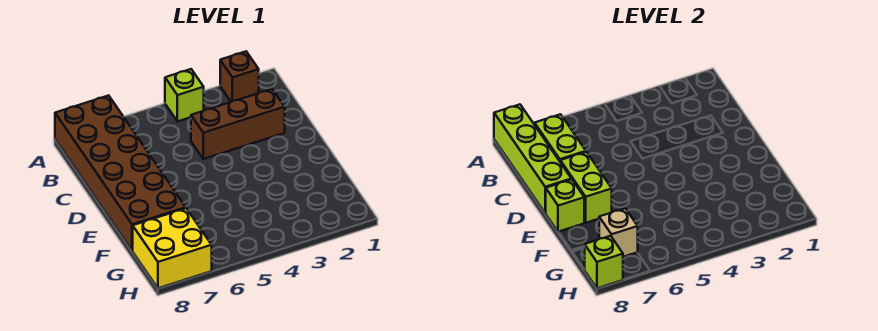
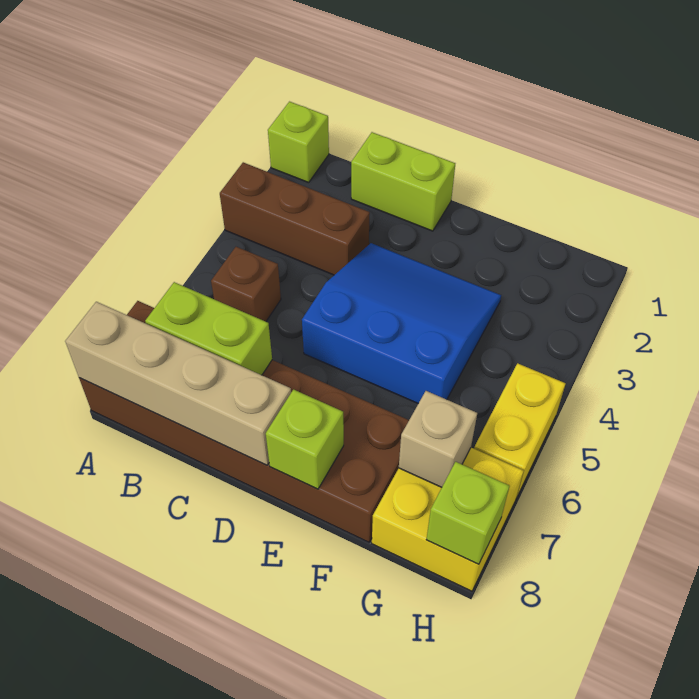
brown brick A2 level 1 -> brown brick B5 level 1
lime brick A4 level 1 -> lime brick A1 level 1
lime brick A8:D8 level 2 -> tan brick A8:D8 level 2
brown brick C2:C4 level 1 -> brown brick A3:C3 level 1
none -> blue slope D3:F5 level 1 top 5
lime brick D7:E7 level 2 -> lime brick C1:D1 level 1
none -> yellow brick H5:H6 level 1

